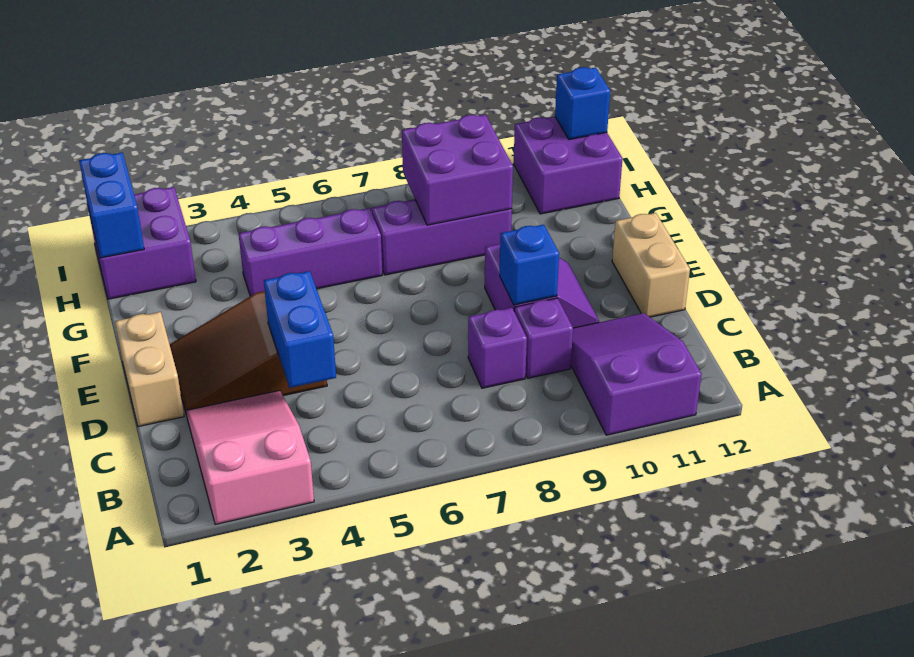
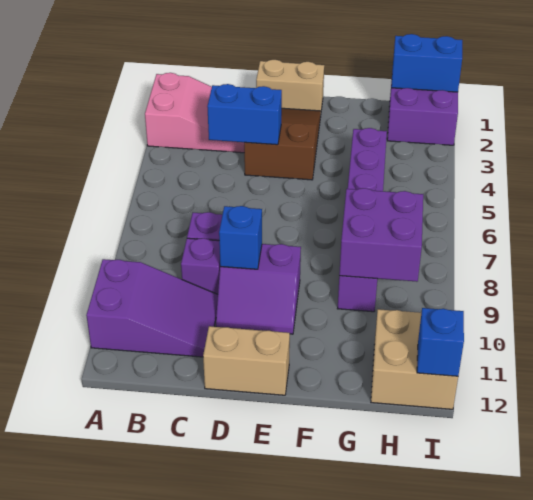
purple brick H11:I12 level 1 -> tan brick H11:I12 level 1

